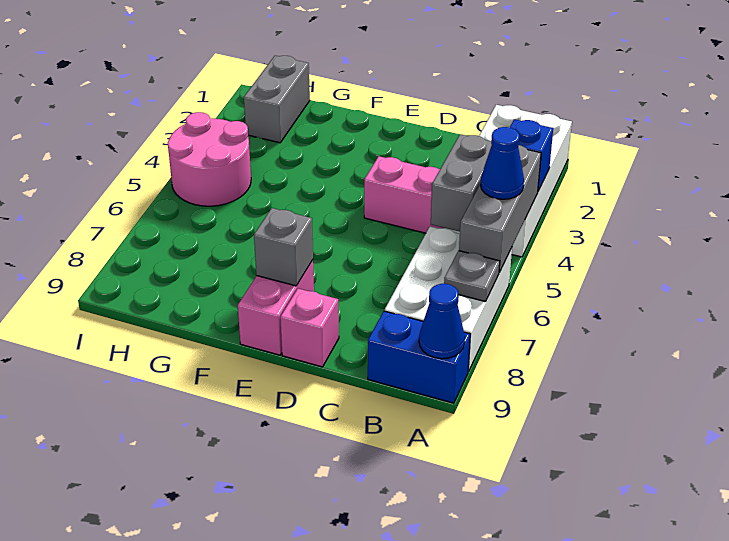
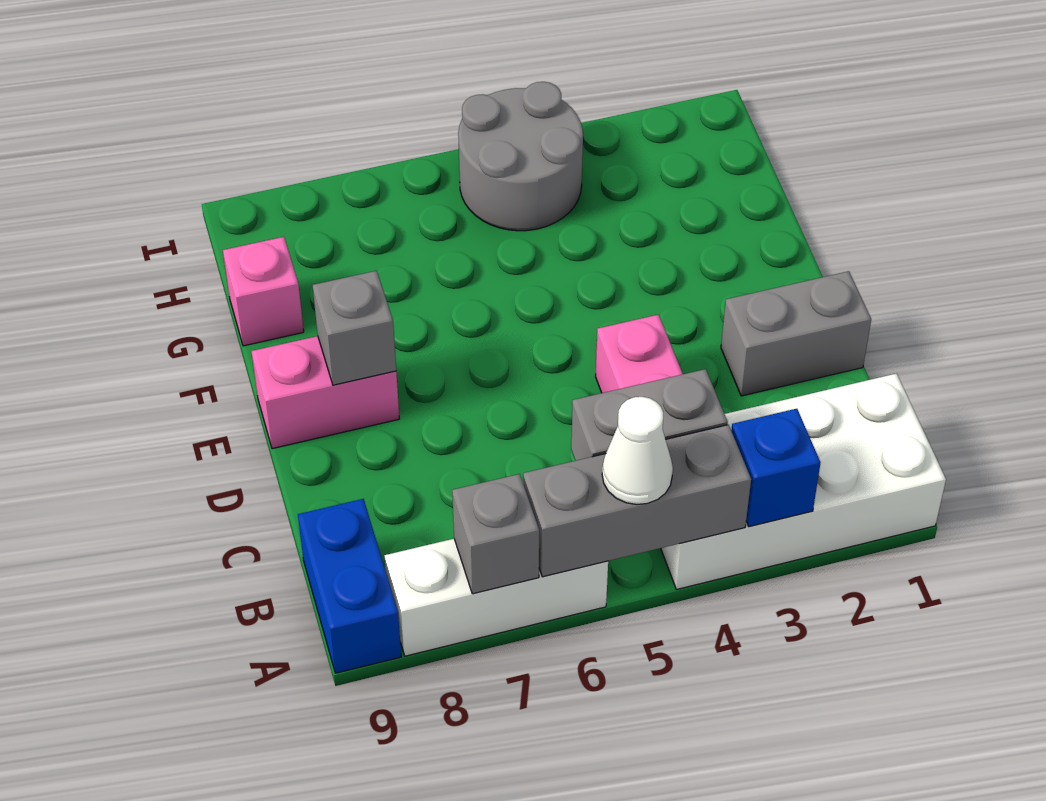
blue cone A5 level 3 -> white cone A5 level 3
white brick A6:B8 level 1 -> white brick A6:A8 level 1
grey plate A7 level 2 -> grey brick A7 level 2
blue cone A9 level 2 -> none
pink brick D9 level 1 -> pink brick G9 level 1
grey brick H1:H2 level 1 -> grey brick D1:D2 level 1
pink round brick H4:I5 level 1 -> grey round brick H4:I5 level 1

